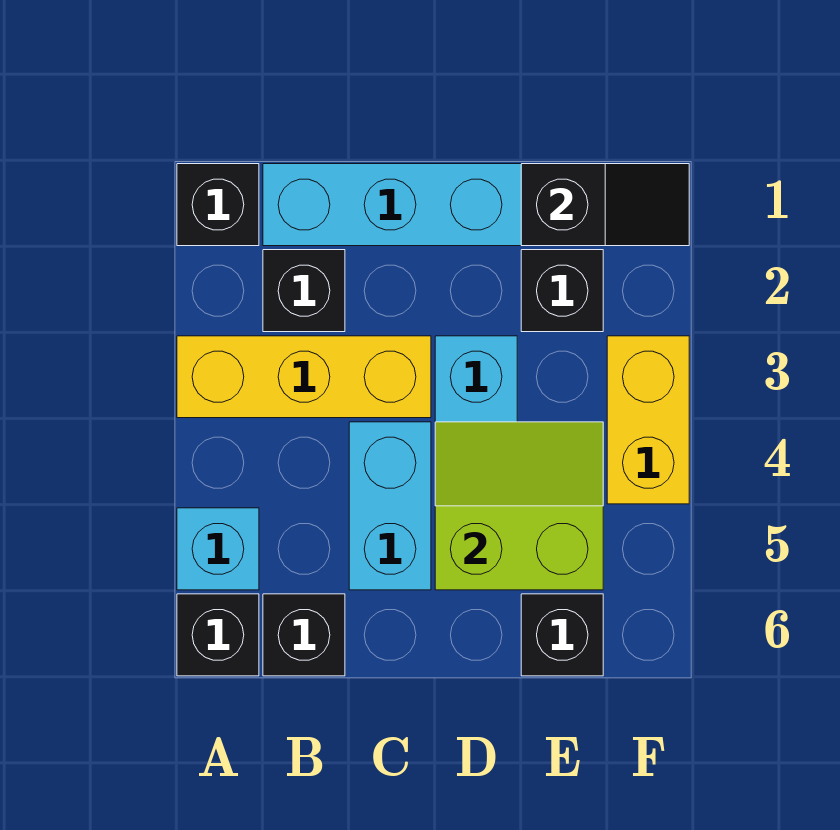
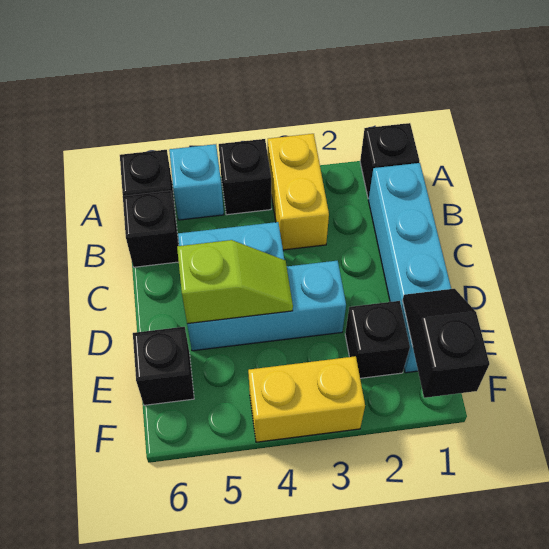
yellow brick A3:C3 level 1 -> yellow brick A3:B3 level 1
black brick B2 level 1 -> black brick A4 level 1
lime slope D4:E5 level 2 top 5 -> lime slope D4:D5 level 2 top 5
black slope E1:F1 level 2 top E -> black slope E1:F1 level 2 top F

